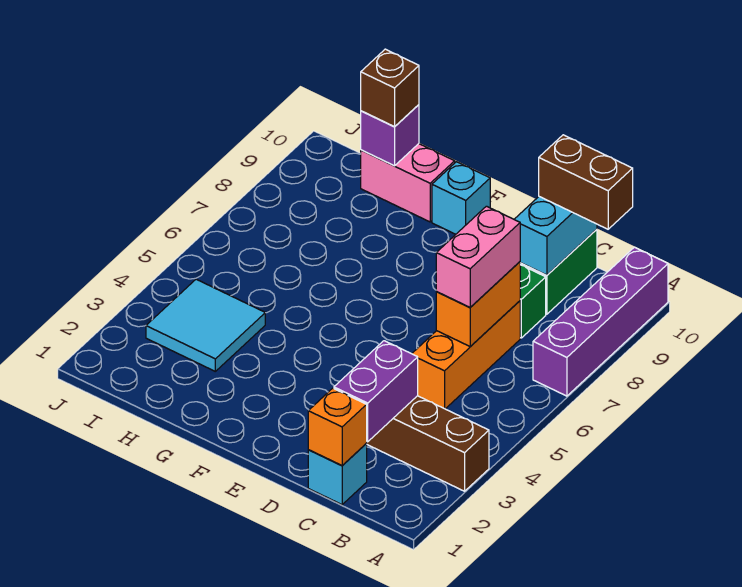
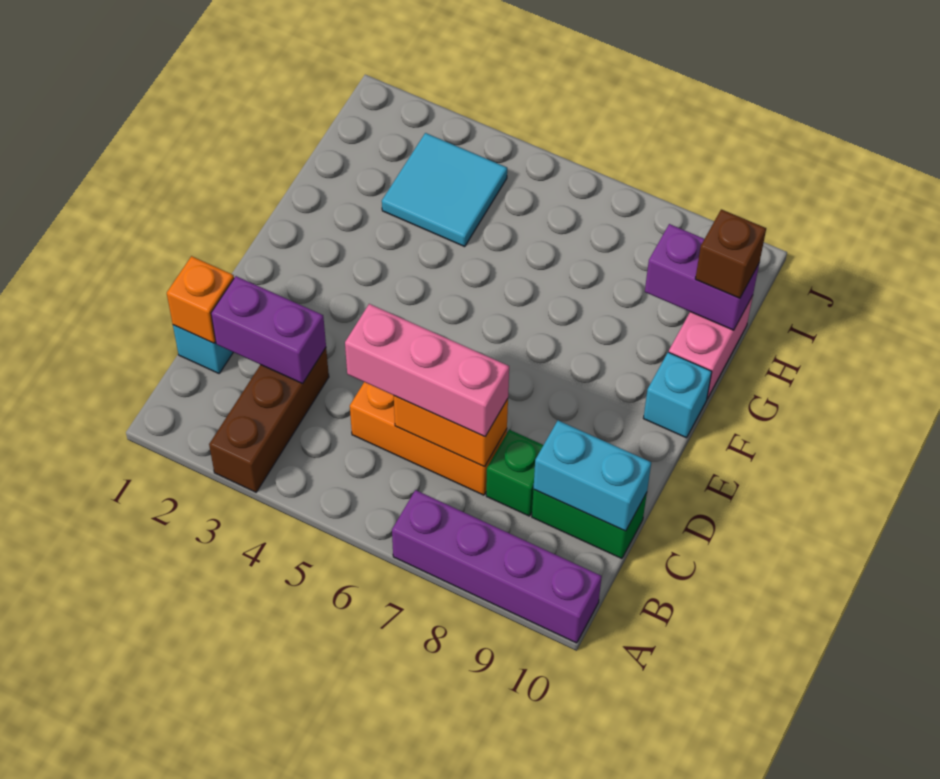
brown brick B10:C10 level 3 -> none
pink brick C6:C7 level 3 -> pink brick C5:C7 level 3
purple brick H10 level 2 -> purple brick H9:H10 level 2

